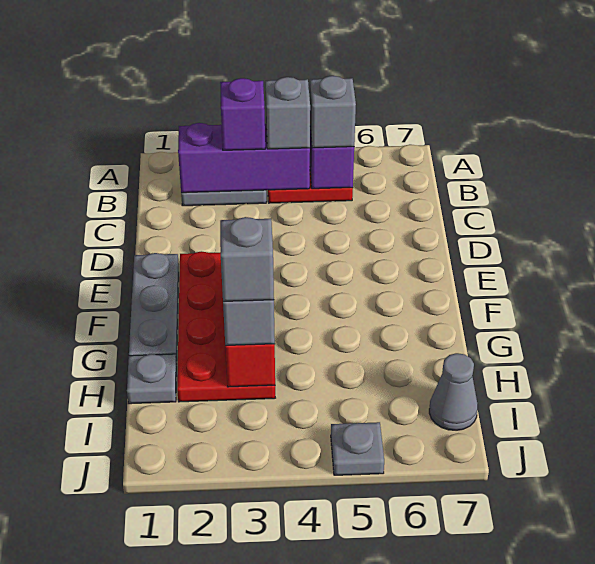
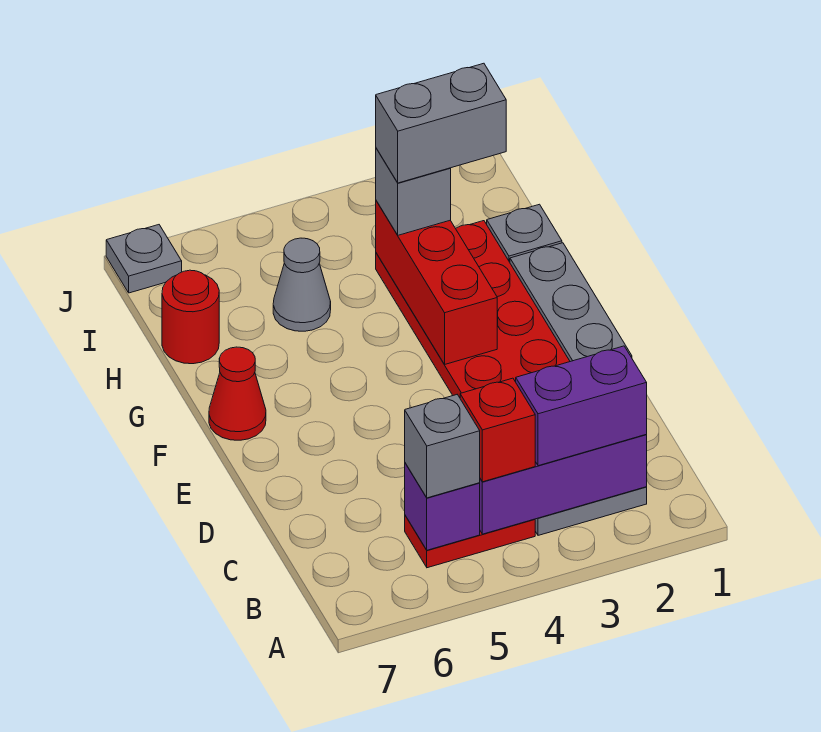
purple brick B3 level 3 -> purple brick B2:B3 level 3
grey brick B4 level 3 -> red brick B4 level 3
none -> red cone F7 level 1
grey brick H3 level 4 -> grey brick H2:H3 level 4
none -> red round brick H7 level 1
grey cone I7 level 1 -> grey cone H5 level 1
grey plate J5 level 1 -> grey plate J7 level 1

